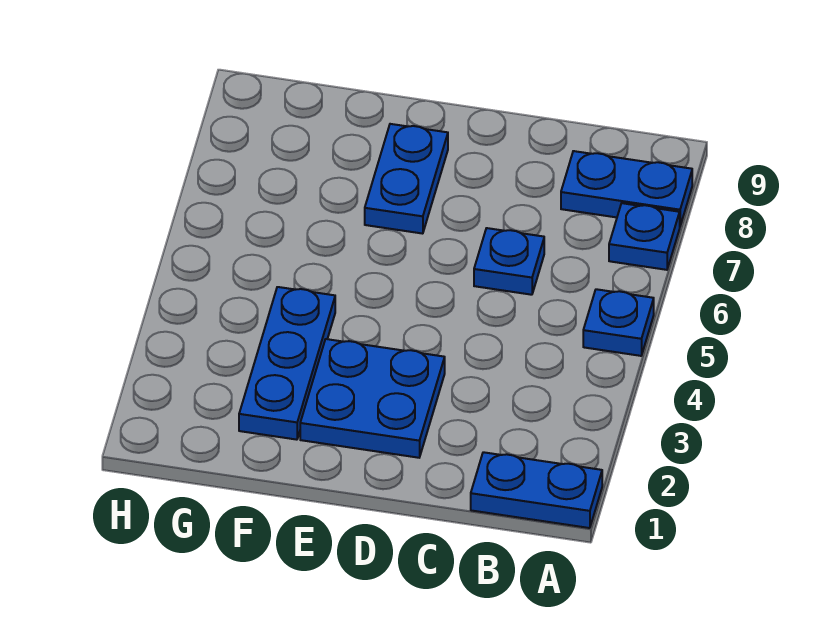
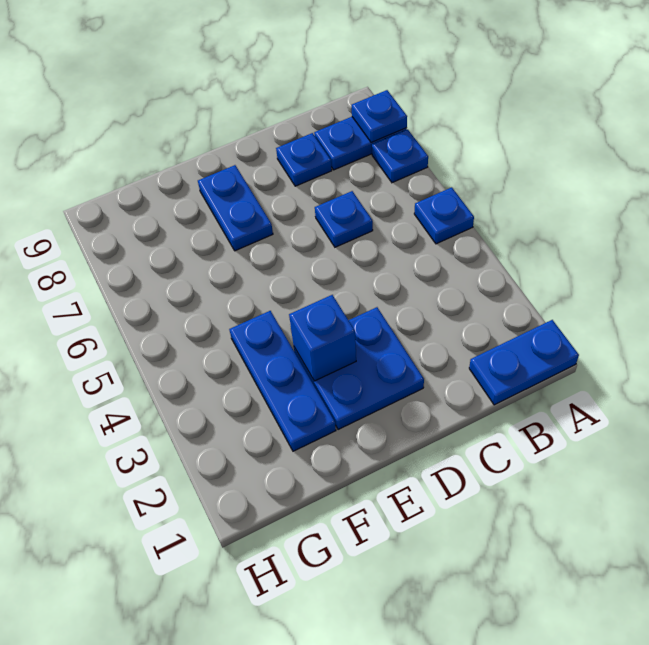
none -> blue plate A8 level 2
none -> blue plate C8 level 1
none -> blue brick E3 level 2

